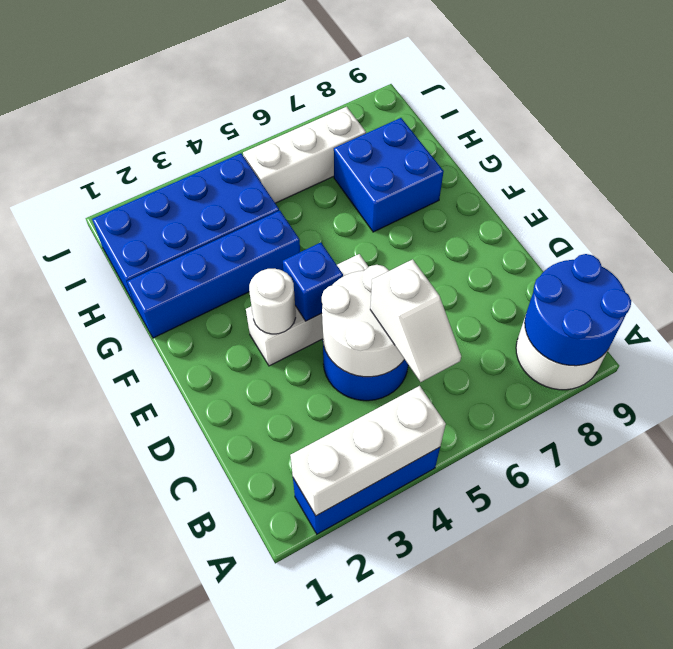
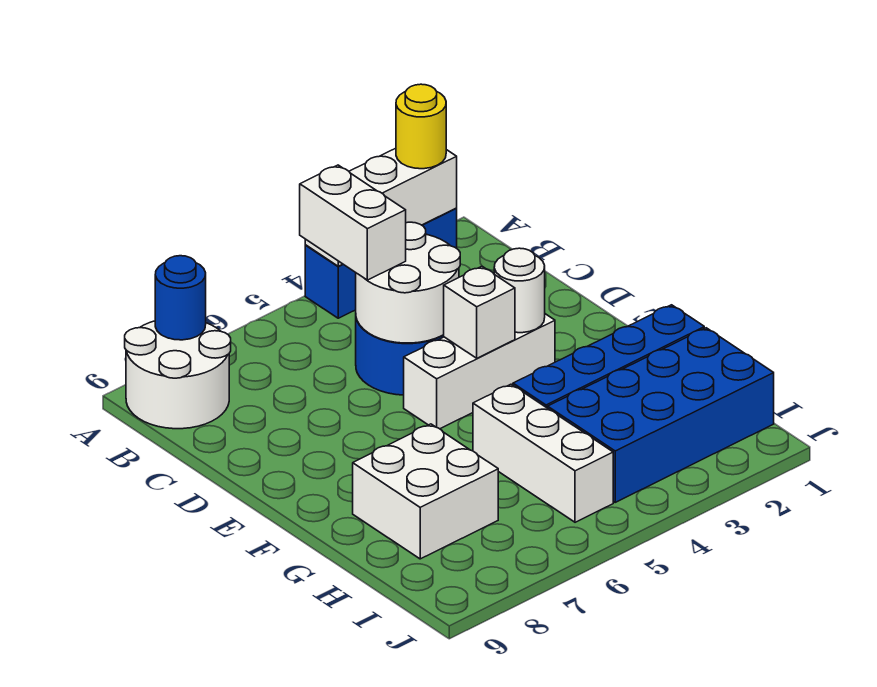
none -> yellow round brick A2 level 3
blue round brick A8:B9 level 2 -> blue round brick A8 level 2
white slope B5:C5 level 3 top C -> white brick B5:C5 level 3
blue brick E4 level 2 -> white brick E4 level 2
blue brick G7:H8 level 1 -> white brick G7:H8 level 1
white brick I5:I7 level 1 -> white brick G5:I5 level 1

